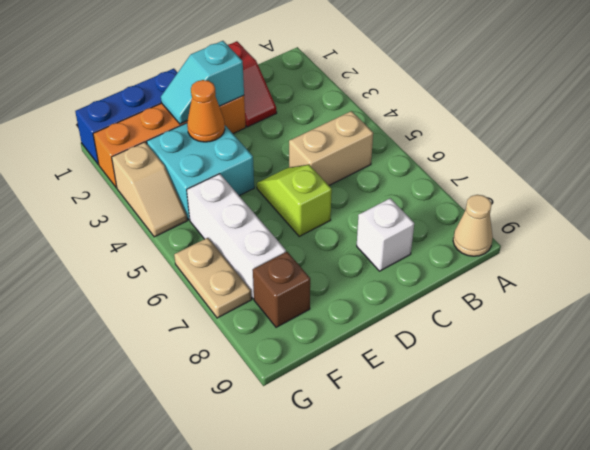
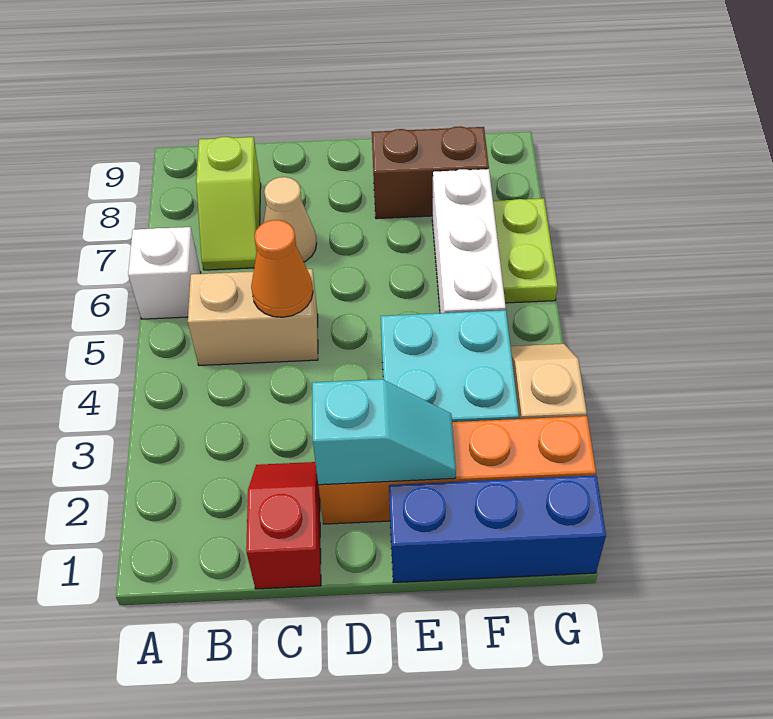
tan cone A9 level 1 -> tan cone C7 level 1
white brick C8 level 1 -> white brick A6 level 1
lime slope D5:D6 level 1 top 6 -> lime slope B7:B8 level 1 top 8
orange cone E3 level 2 -> orange cone C5 level 2
brown brick F8 level 1 -> brown brick E8:F8 level 1
tan plate G6:G7 level 1 -> lime plate G6:G7 level 1

